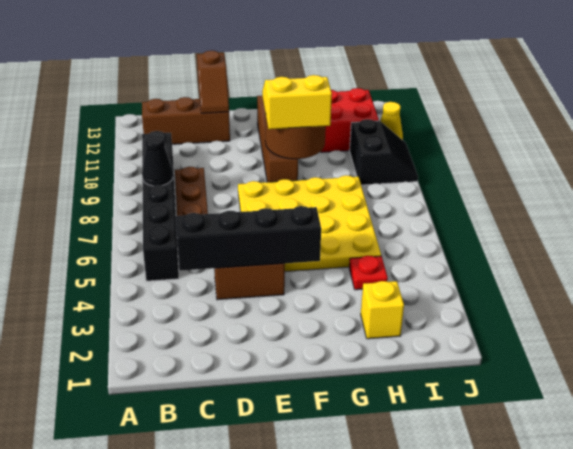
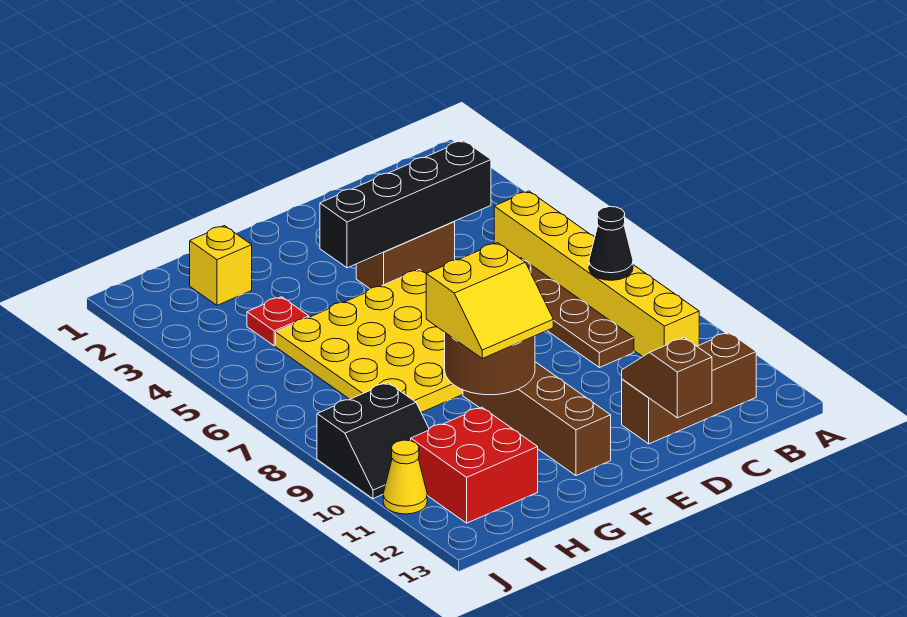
black brick B5:B10 level 1 -> yellow brick B5:B10 level 1
black slope I9:J10 level 1 top I -> black slope I9:J10 level 1 top 9

